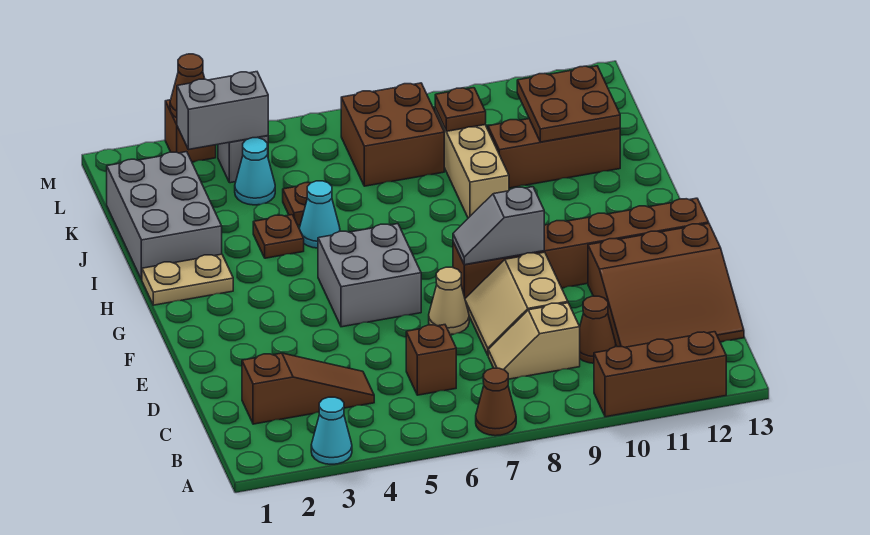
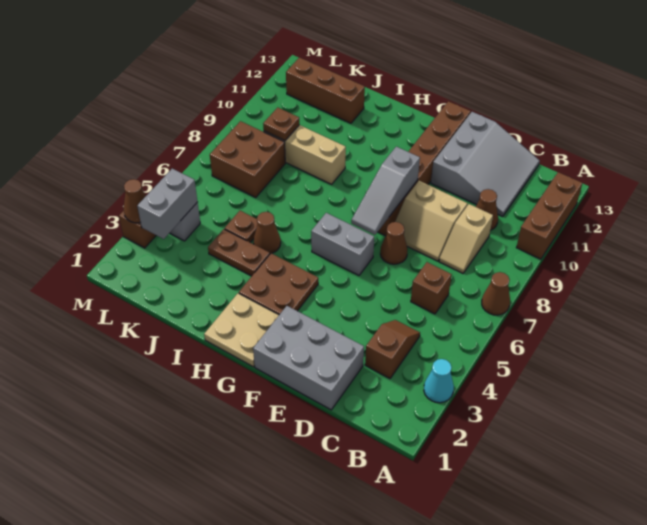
brown slope C2:C4 level 1 top 2 -> brown slope C3:C4 level 1 top 3
brown slope C11:E13 level 1 top E -> grey slope C11:E13 level 1 top E
tan cone E7 level 1 -> brown cone E7 level 1
grey brick F5:G6 level 1 -> grey brick F6:G6 level 1
grey slope F8:F9 level 2 top 9 -> grey slope F7:F9 level 2 top 9
tan plate H1:H2 level 1 -> tan plate G1:H2 level 1
grey brick I1:K2 level 1 -> grey brick D1:F2 level 1
brown plate I4 level 1 -> brown plate I4:J4 level 1
cyan cone I5 level 1 -> brown cone I5 level 1
brown brick J10:J12 level 1 -> brown brick J12:L12 level 1
brown plate J11:K12 level 2 -> brown plate G3:H4 level 1
cyan cone K4 level 1 -> none

